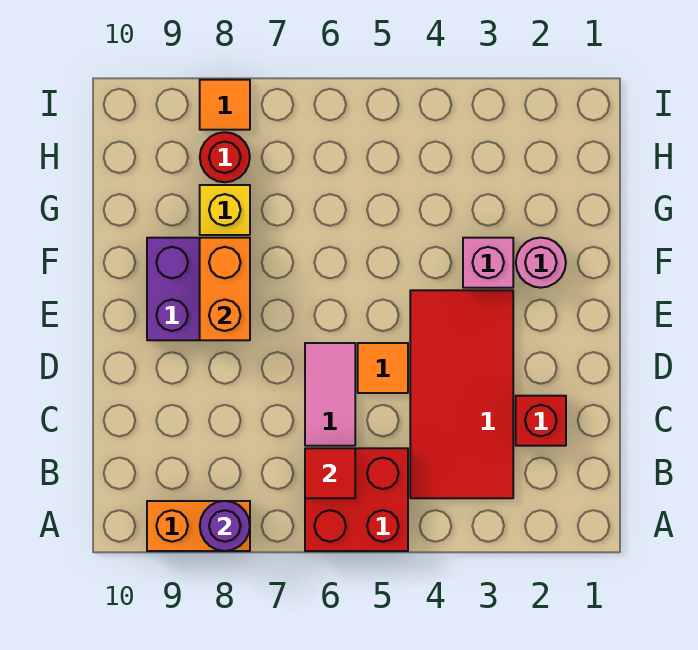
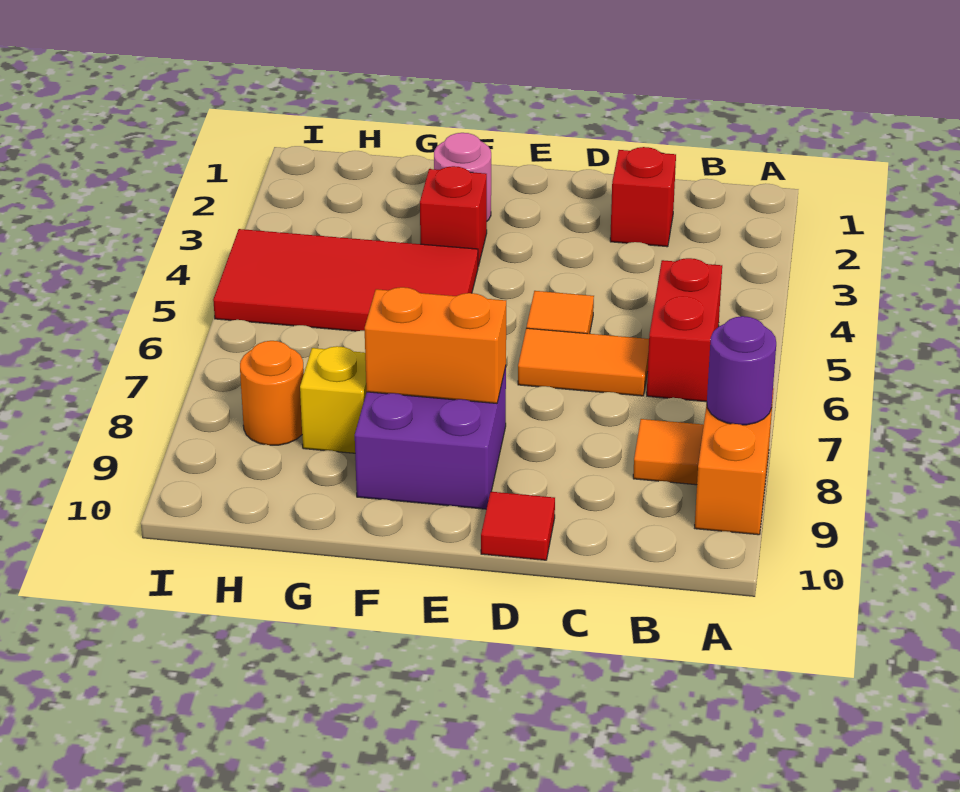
red brick A5:B6 level 1 -> red brick B5:B6 level 1
red tile B3:E4 level 1 -> red tile F4:I5 level 1
red tile B6 level 2 -> red tile D10 level 1
pink tile C6:D6 level 1 -> orange tile C6:D6 level 1
pink brick F3 level 1 -> red brick F3 level 1
red round brick H8 level 1 -> orange round brick H8 level 1
orange tile I8 level 1 -> orange tile B8 level 1

